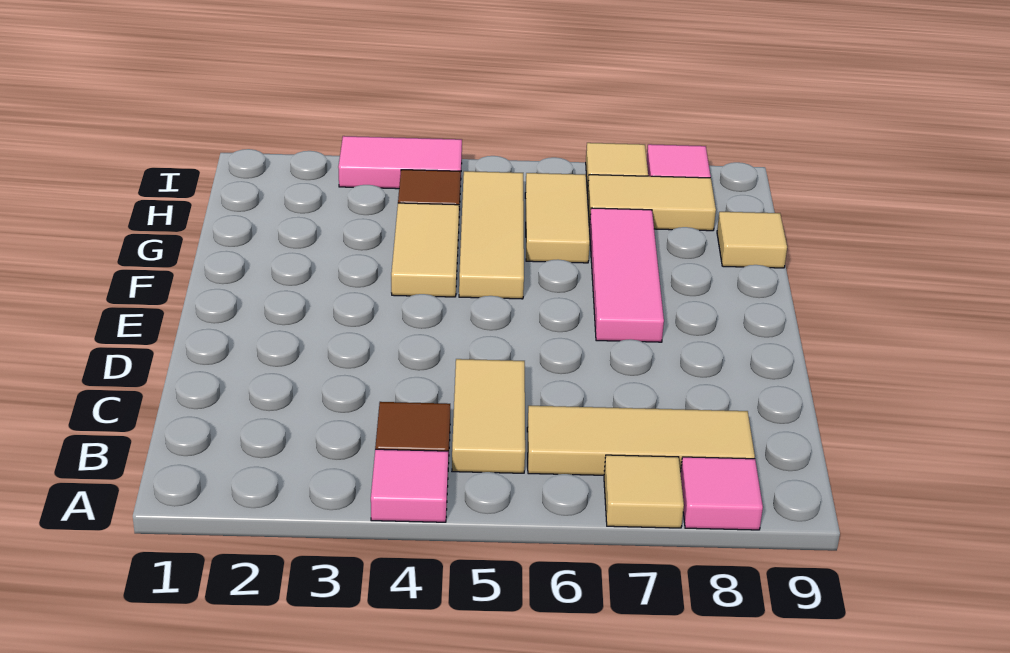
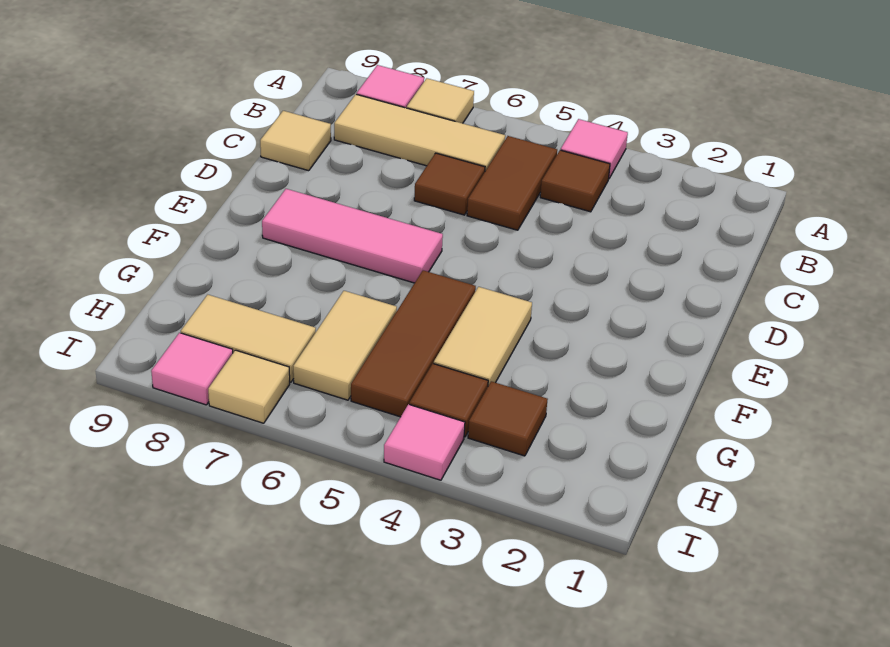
tan tile B5:C5 level 1 -> brown tile B5:C5 level 1
none -> brown tile C6 level 1
pink tile E7:G7 level 1 -> pink tile E6:E8 level 1
tan tile F5:H5 level 1 -> brown tile F5:H5 level 1
tan tile G9 level 1 -> tan tile C9 level 1
none -> brown tile H3 level 1
pink tile I3:I4 level 1 -> pink tile I4 level 1

